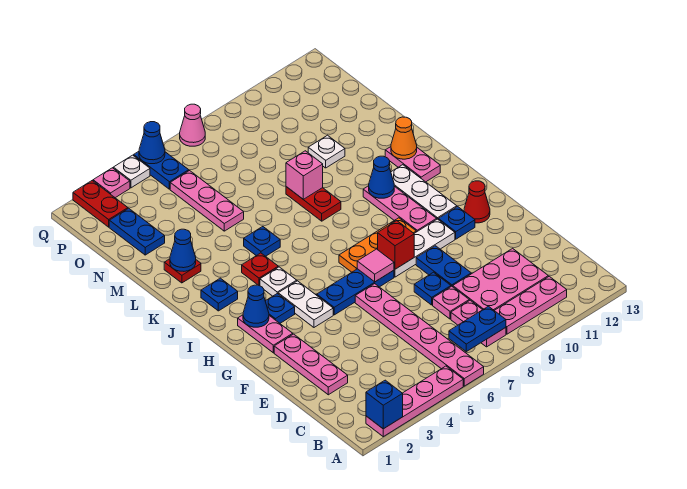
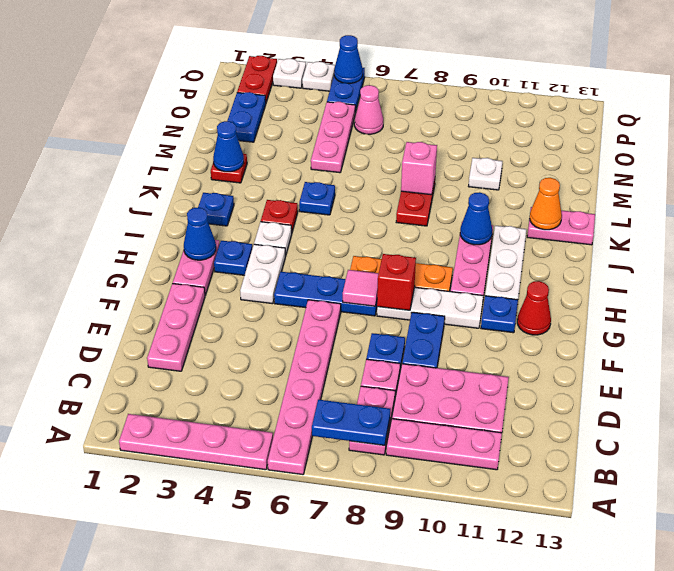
blue brick A2 level 2 -> none
pink plate J12:K12 level 1 -> pink plate K12:K13 level 1
pink plate Q3 level 1 -> white plate Q3 level 1
pink cone Q7 level 1 -> pink cone O6 level 1

